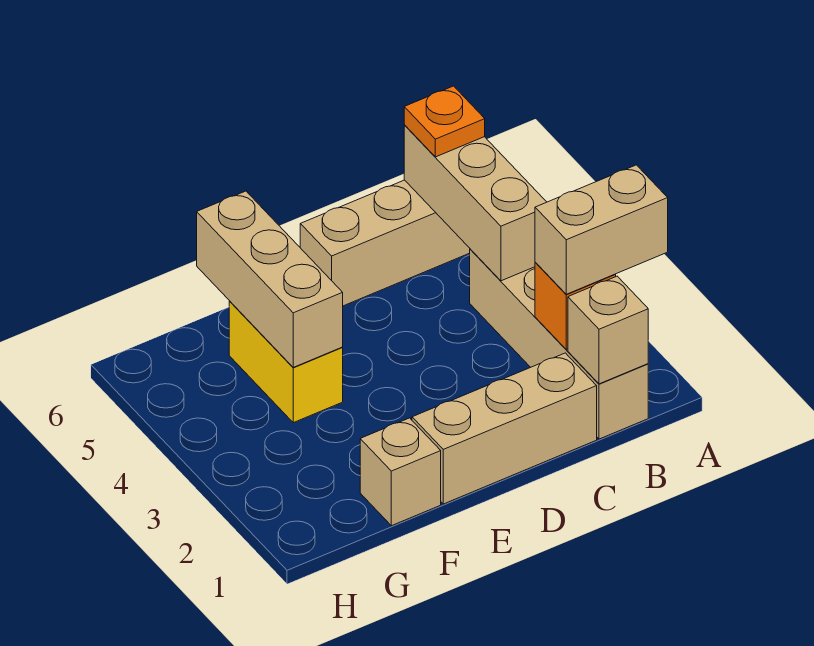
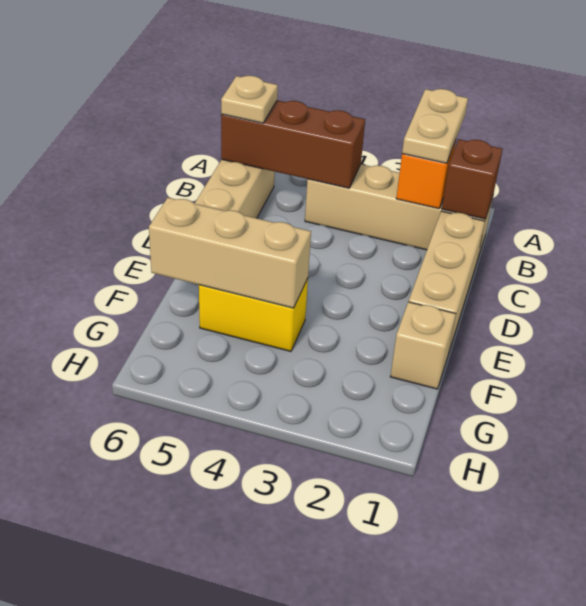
tan brick A2:B2 level 3 -> tan plate A2:B2 level 3
tan brick B1 level 2 -> brown brick B1 level 2
tan brick B4:B6 level 2 -> brown brick B4:B6 level 2
orange plate B6 level 3 -> tan plate B6 level 3

